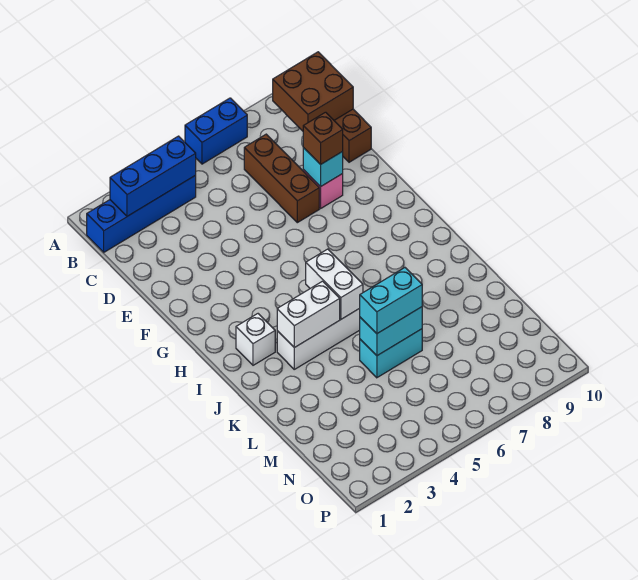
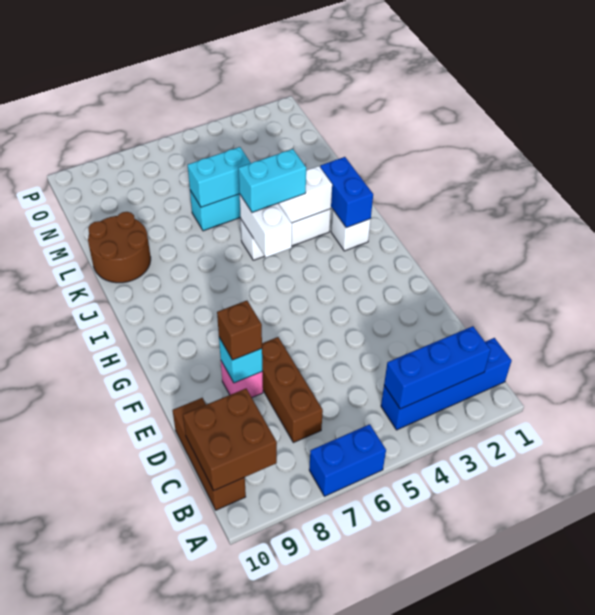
none -> blue brick I2:J2 level 2
none -> brown round brick K9:L10 level 1
cyan brick L5:L6 level 3 -> cyan brick J4:J5 level 3

